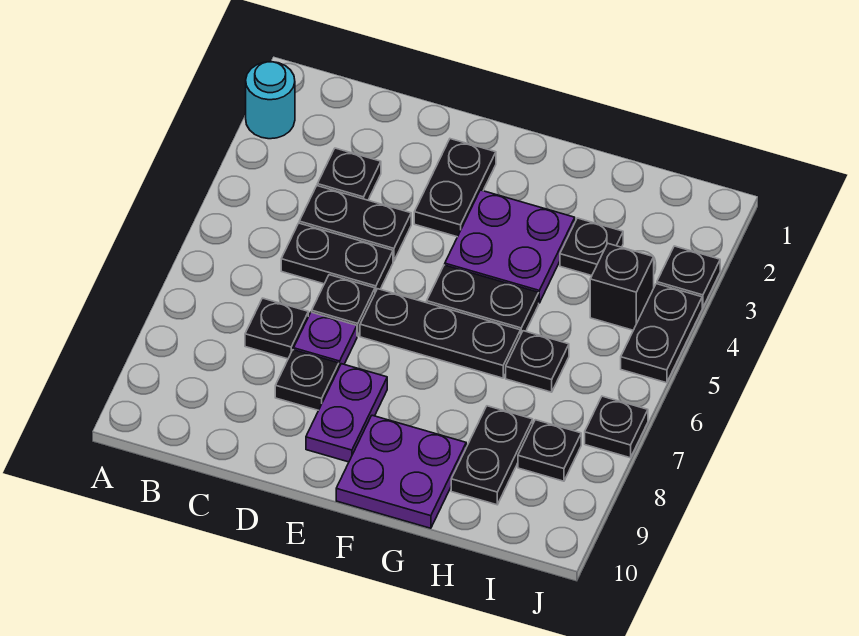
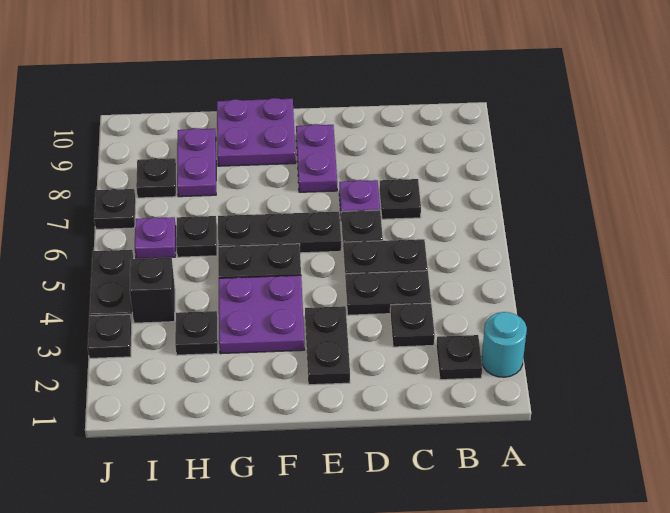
black plate D8 level 1 -> black plate B2 level 1
black plate H8:H9 level 1 -> purple plate H8:H9 level 1
none -> purple plate I6 level 1

